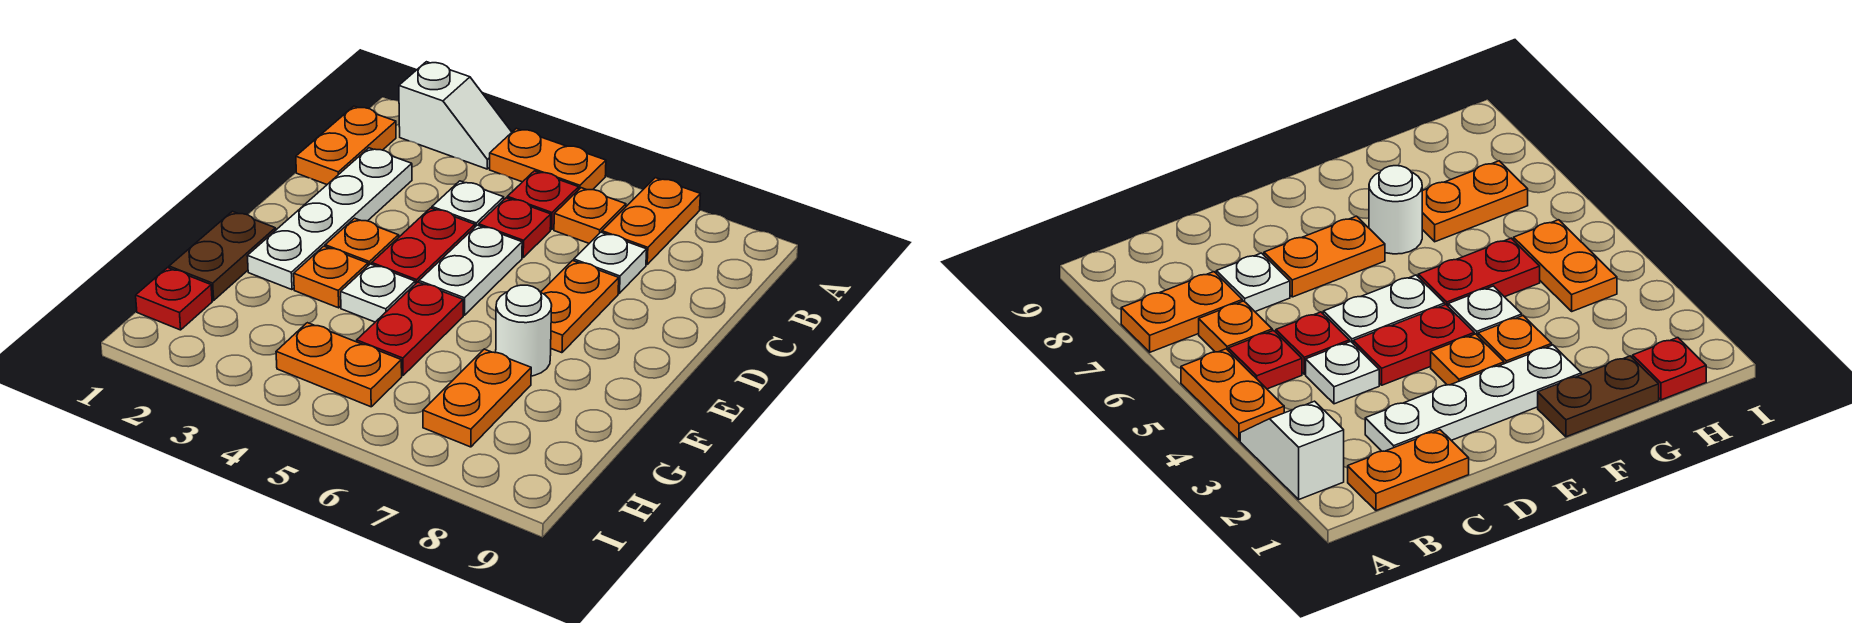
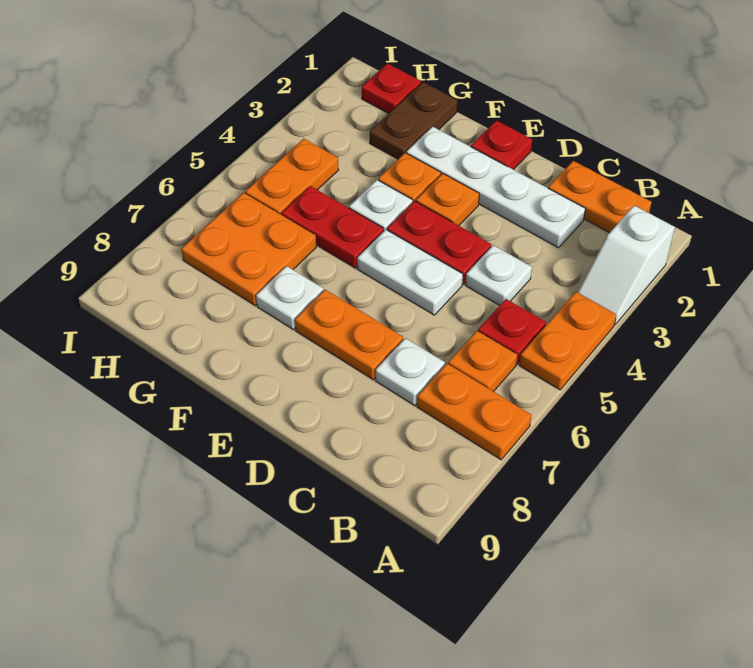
red plate C5 level 1 -> red plate E1 level 1
brown plate F1:G1 level 1 -> brown plate G1:G2 level 1
white round brick F7 level 1 -> white plate F7 level 1
orange plate G7:H7 level 1 -> orange plate G6:H7 level 1

